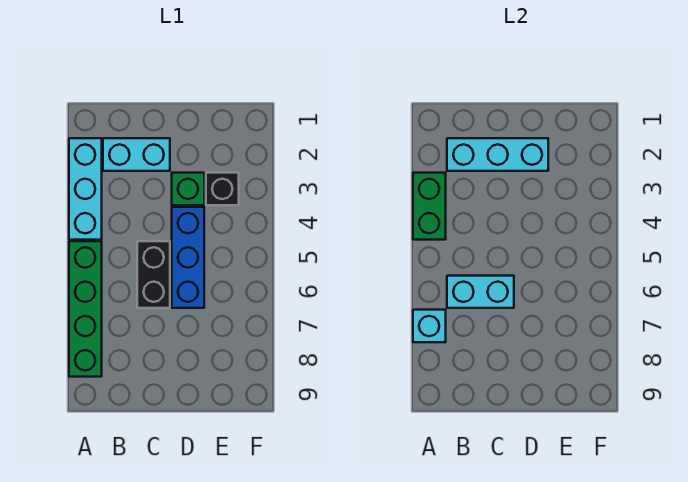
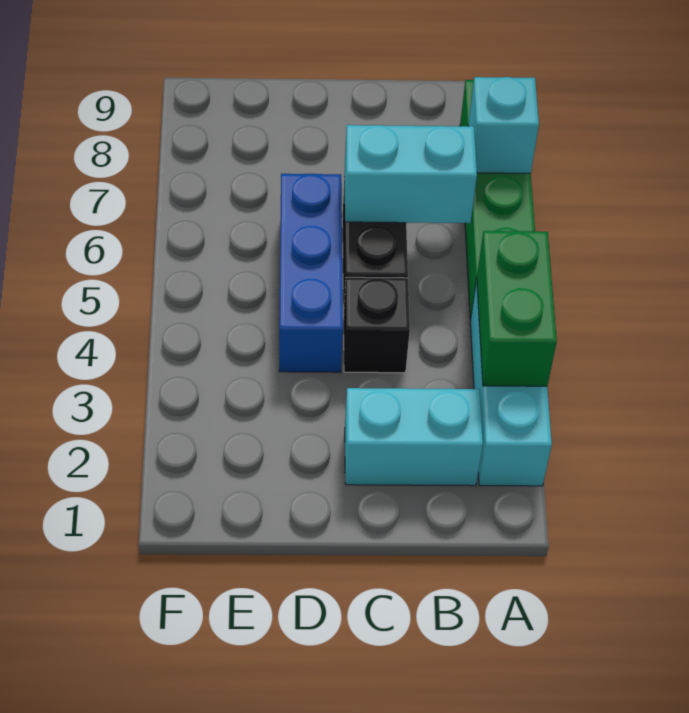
cyan brick B2:D2 level 2 -> none
green brick D3 level 1 -> none
black brick E3 level 1 -> black brick C4 level 1

